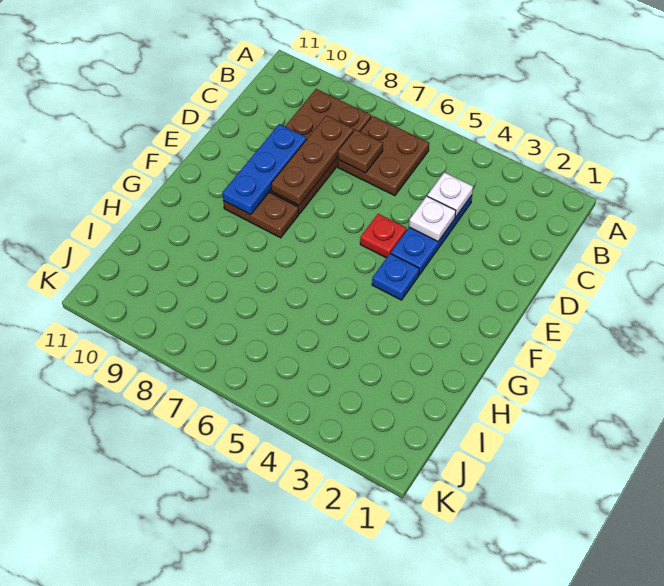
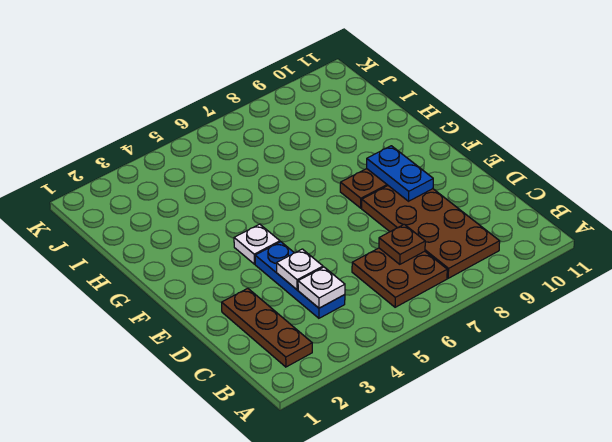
brown plate C8:E8 level 2 -> brown plate B2:D2 level 1
blue plate D9:F9 level 2 -> blue plate E9:F9 level 2
red plate E5 level 1 -> none
blue plate F4 level 1 -> white plate F4 level 1

